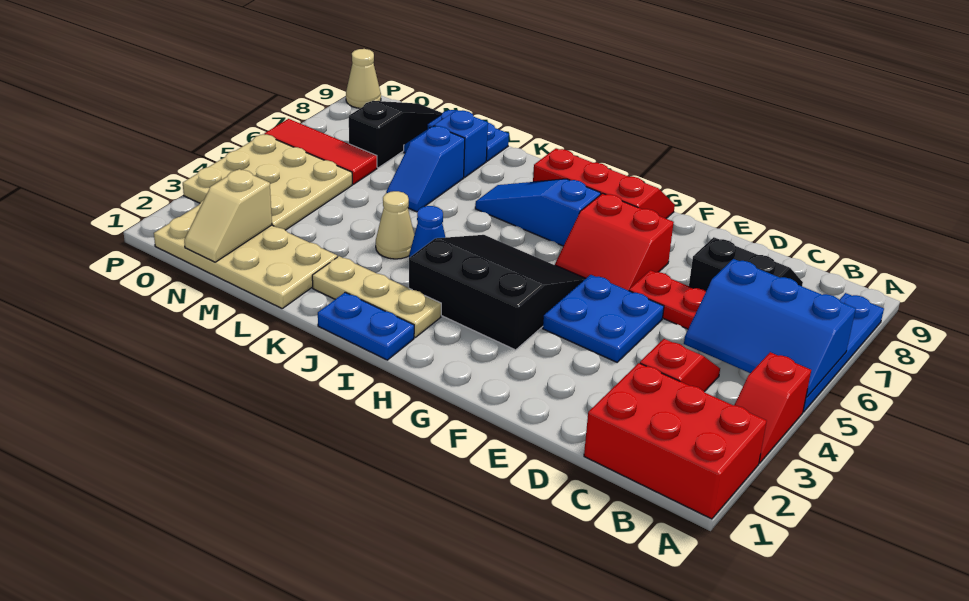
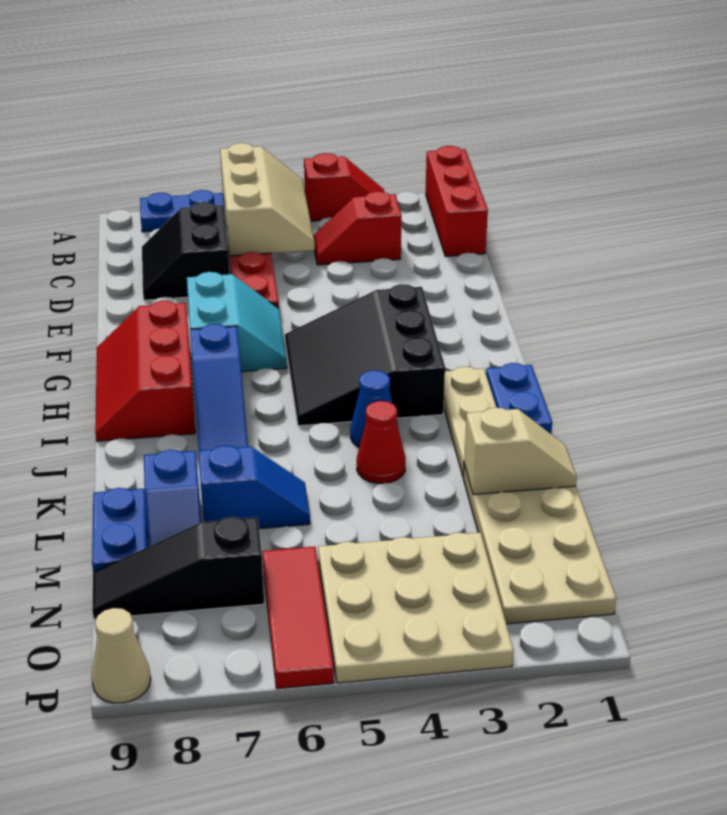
red brick A1:C2 level 1 -> red brick A1:C1 level 1
blue slope A5:C6 level 2 top 6 -> tan slope A5:C6 level 2 top 6
blue plate E4:F5 level 1 -> none
red slope F6:G7 level 1 top 7 -> cyan slope F6:G7 level 1 top 7
tan cone K4 level 1 -> red cone K4 level 1
tan slope N1:N2 level 2 top 2 -> tan slope L1:L2 level 2 top 2

